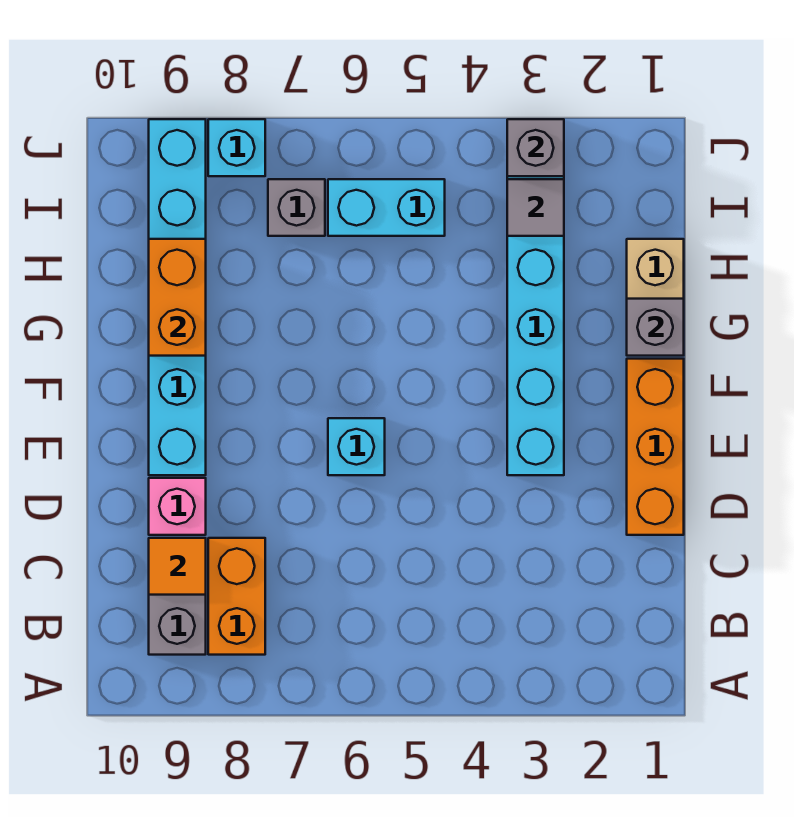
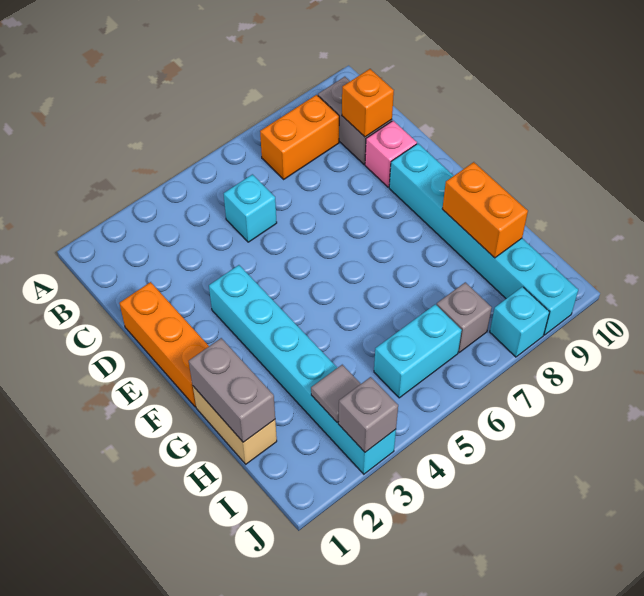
orange brick B8:C8 level 1 -> orange brick B7:B8 level 1
orange tile C9 level 2 -> orange brick C9 level 2
cyan brick E6 level 1 -> cyan brick C5 level 1
grey brick G1 level 2 -> grey brick G1:H1 level 2

